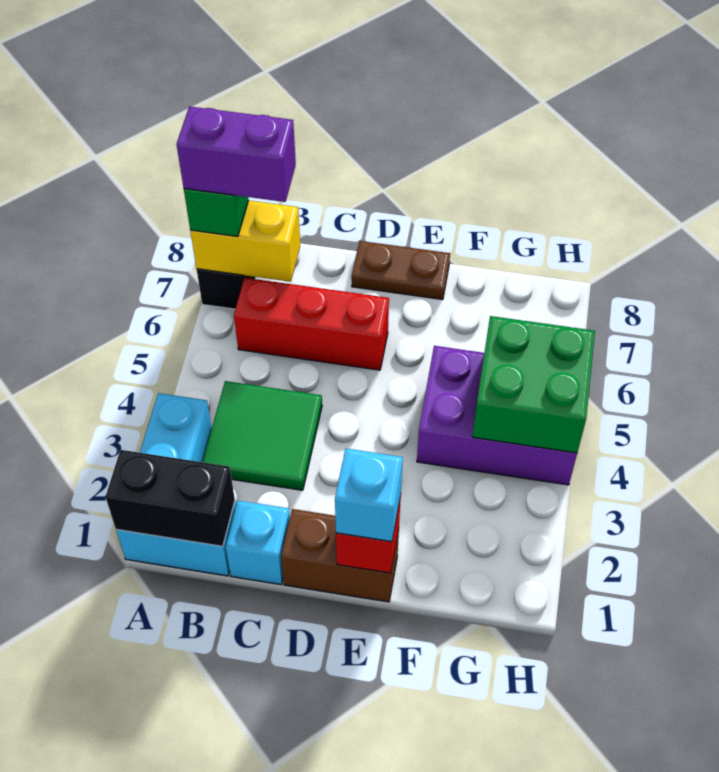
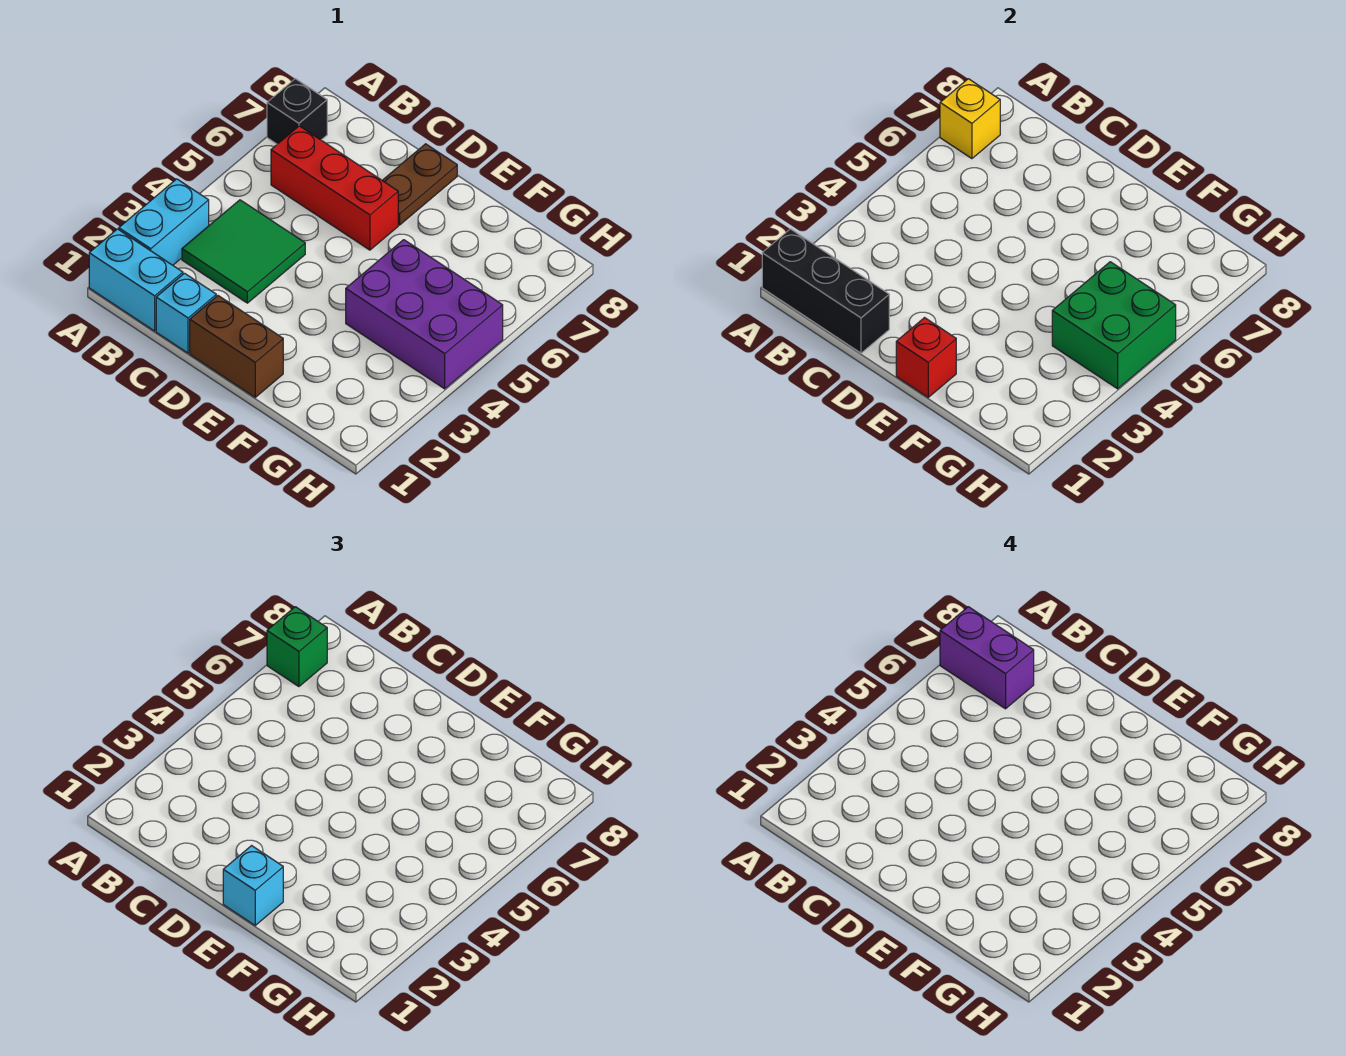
black brick A1:B1 level 2 -> black brick A1:C1 level 2
yellow brick A7:B7 level 2 -> yellow brick A7 level 2
brown plate D8:E8 level 1 -> brown plate D7:D8 level 1

